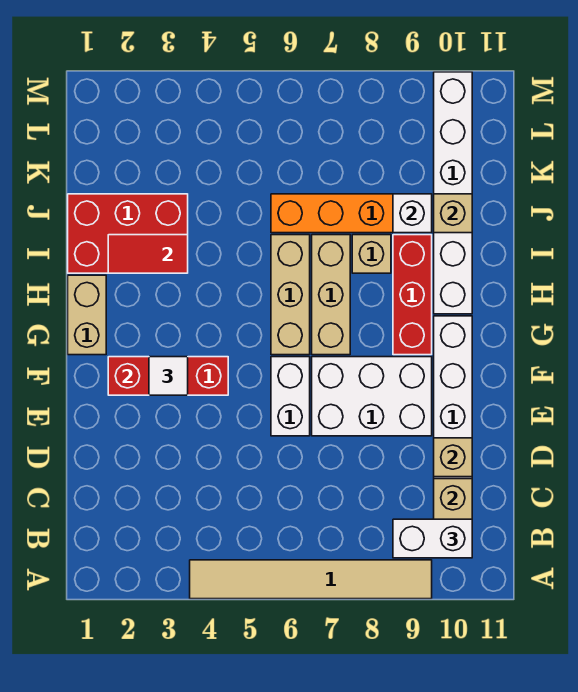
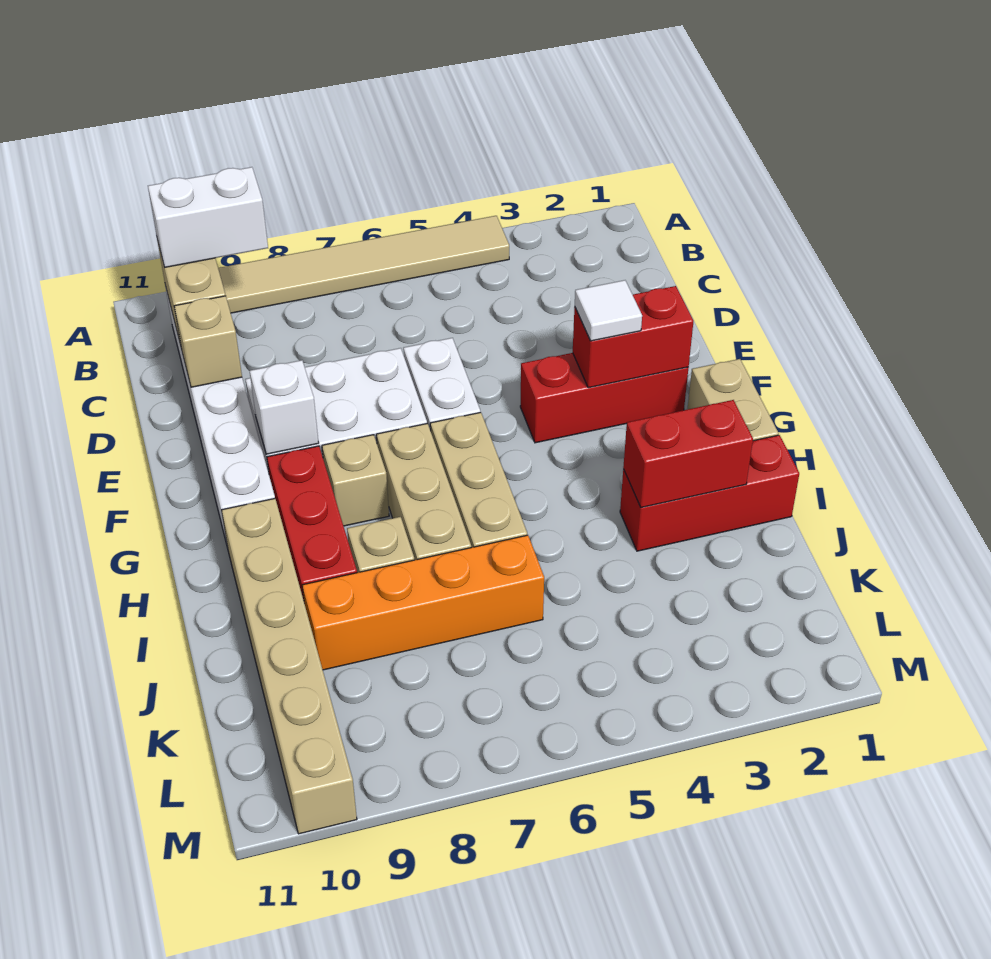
white brick H10:M10 level 1 -> tan brick H10:M10 level 1
red brick I1:J3 level 1 -> red brick I1:I3 level 1
red tile I2:I3 level 2 -> red brick I2:I3 level 2
white brick J9 level 2 -> white brick F9 level 2
tan brick J10 level 2 -> tan brick G8 level 1

